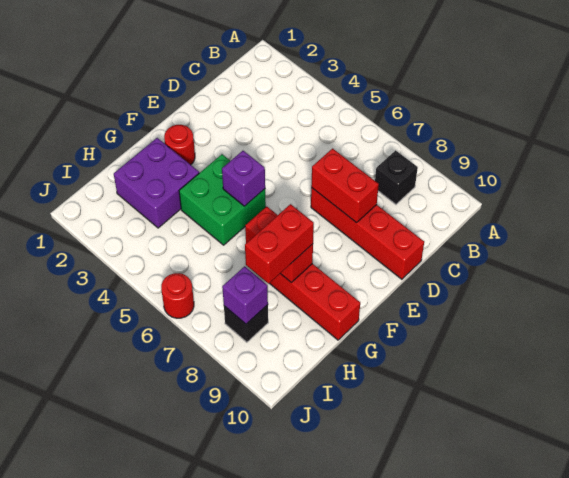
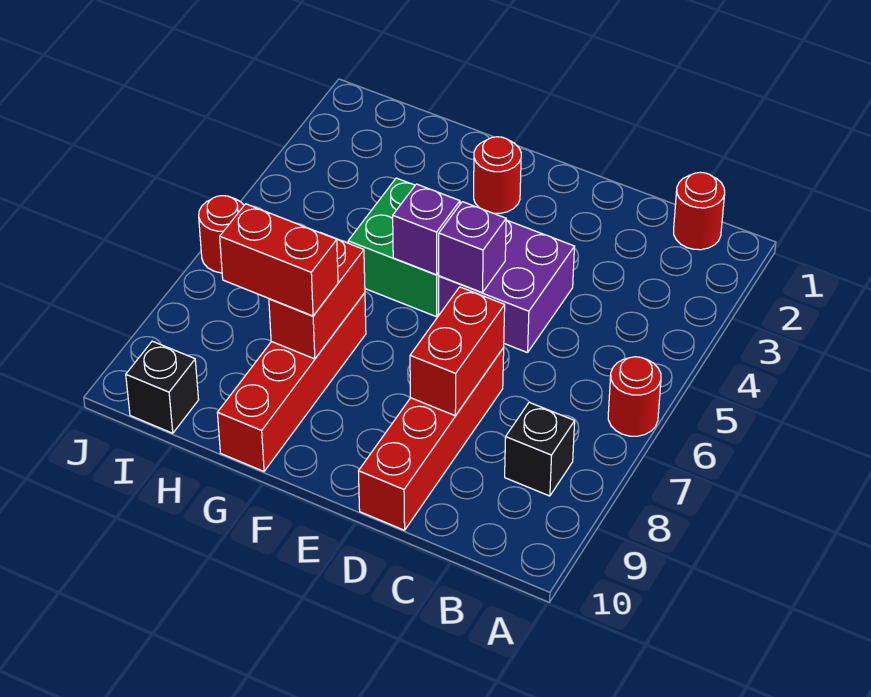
none -> red round brick A6 level 1
none -> red round brick B1 level 1
purple brick G2:H3 level 1 -> purple brick D4:E5 level 1
black brick I8 level 1 -> black brick I10 level 1
purple brick I8 level 2 -> purple brick E5 level 2

